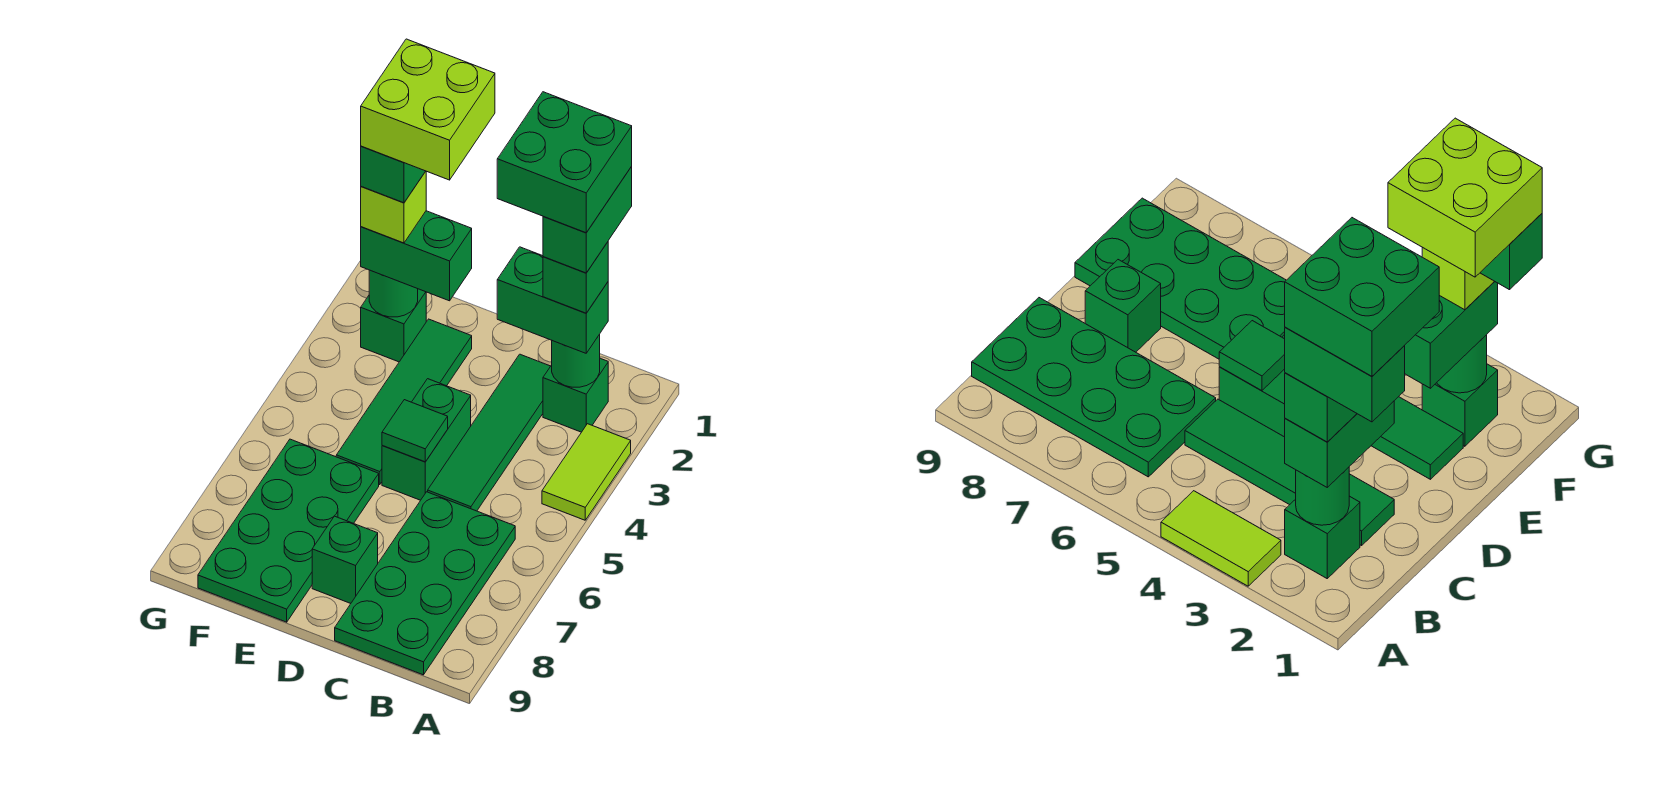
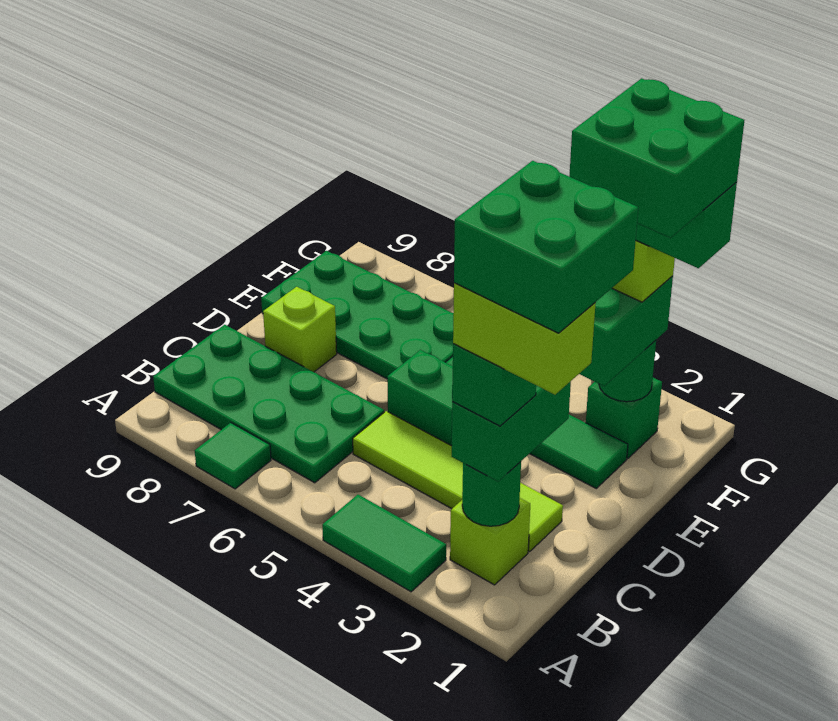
lime tile A3:A4 level 1 -> green tile A3:A4 level 1
green brick B1:B2 level 5 -> lime brick B1:B2 level 5
green brick B2 level 1 -> lime brick B2 level 1
green tile C2:C5 level 1 -> lime tile C2:C5 level 1
green tile D5 level 2 -> green tile A7 level 1
green brick D8 level 1 -> lime brick D8 level 1
lime brick E1:F2 level 6 -> green brick E1:F2 level 6

